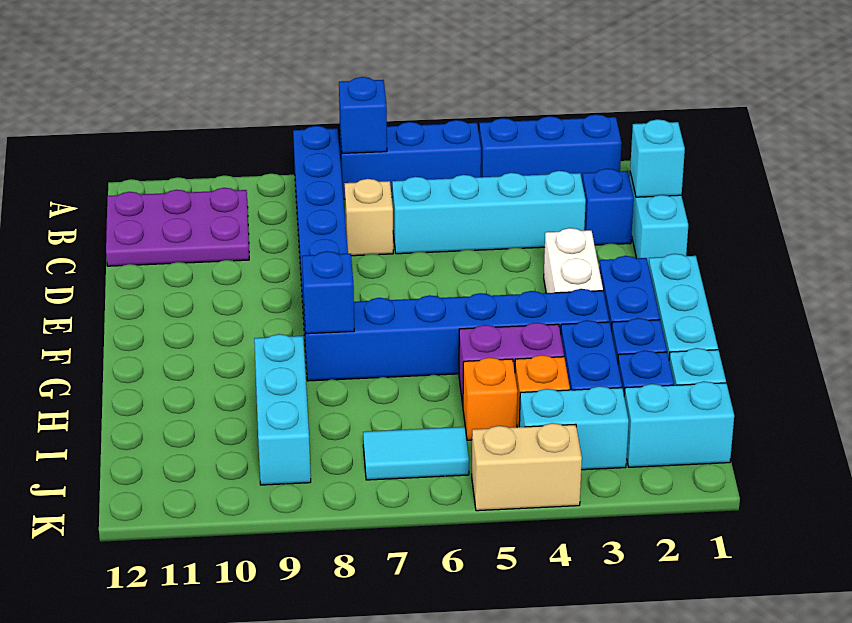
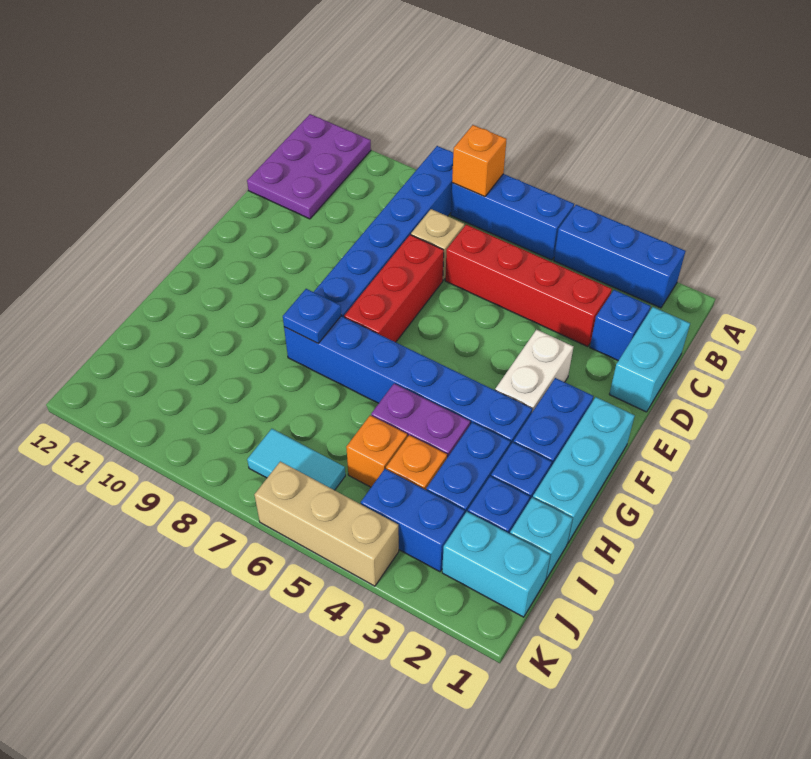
blue brick A7 level 2 -> orange brick A7 level 2
purple plate B10:C12 level 1 -> purple plate A11:C12 level 1
cyan brick C1 level 2 -> none
cyan brick C3:C6 level 1 -> red brick C3:C6 level 1
none -> red brick D7:F7 level 1
blue brick G8 level 2 -> blue plate G8 level 2
cyan brick H9:J9 level 1 -> none
cyan brick J3:J4 level 1 -> blue brick J3:J4 level 1
tan brick K4:K5 level 1 -> tan brick K4:K6 level 1

